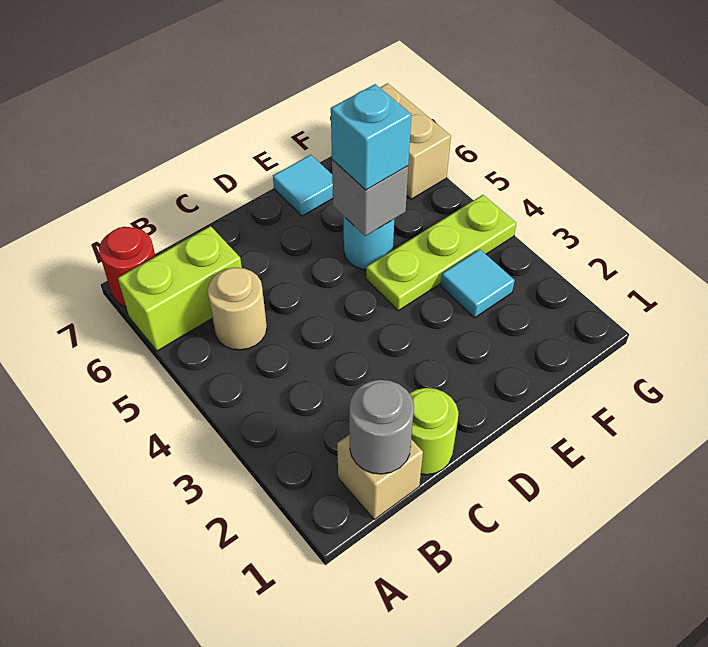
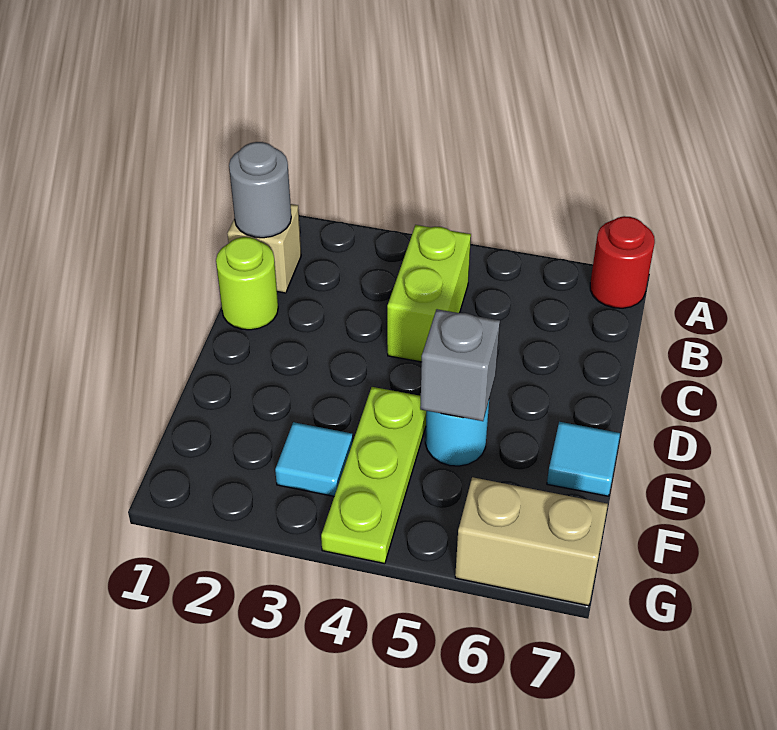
lime brick A6:B6 level 1 -> lime brick B4:C4 level 1
tan round brick B5 level 1 -> none
cyan brick E5 level 3 -> none

